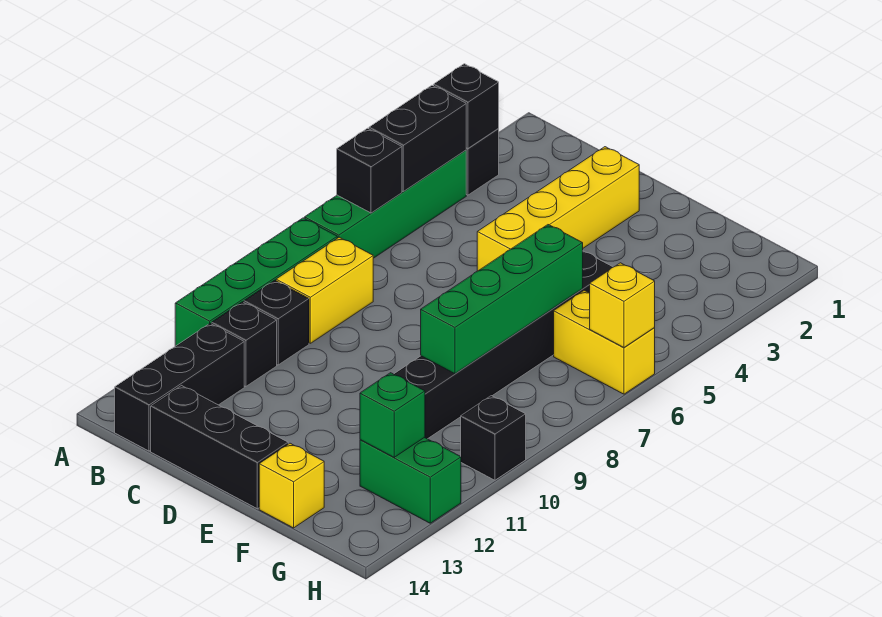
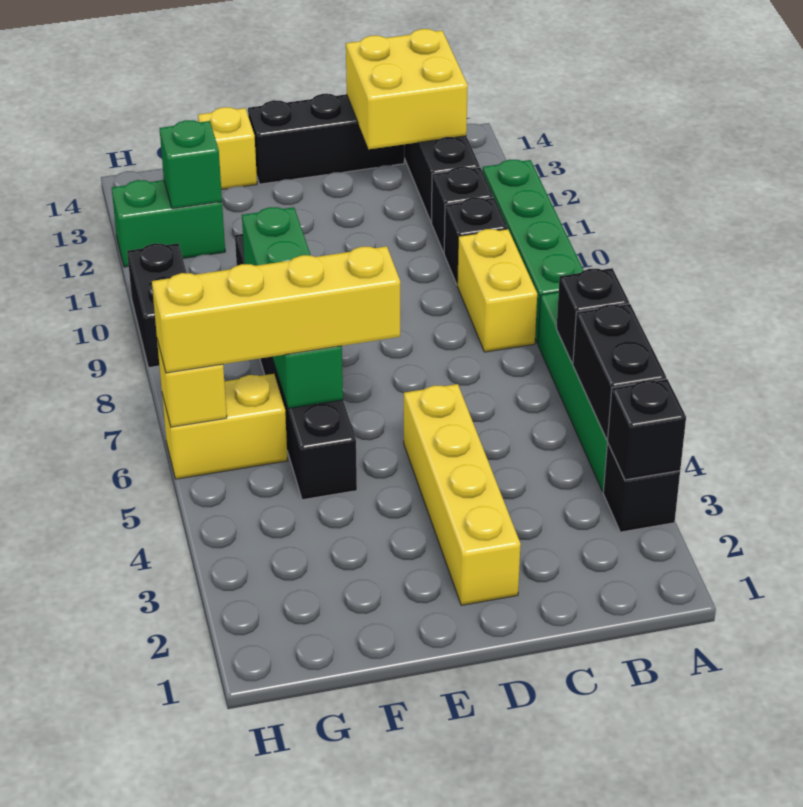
none -> yellow brick B13:C14 level 2
none -> yellow brick E6:H6 level 3
black brick H10 level 1 -> black brick H9:H10 level 1

